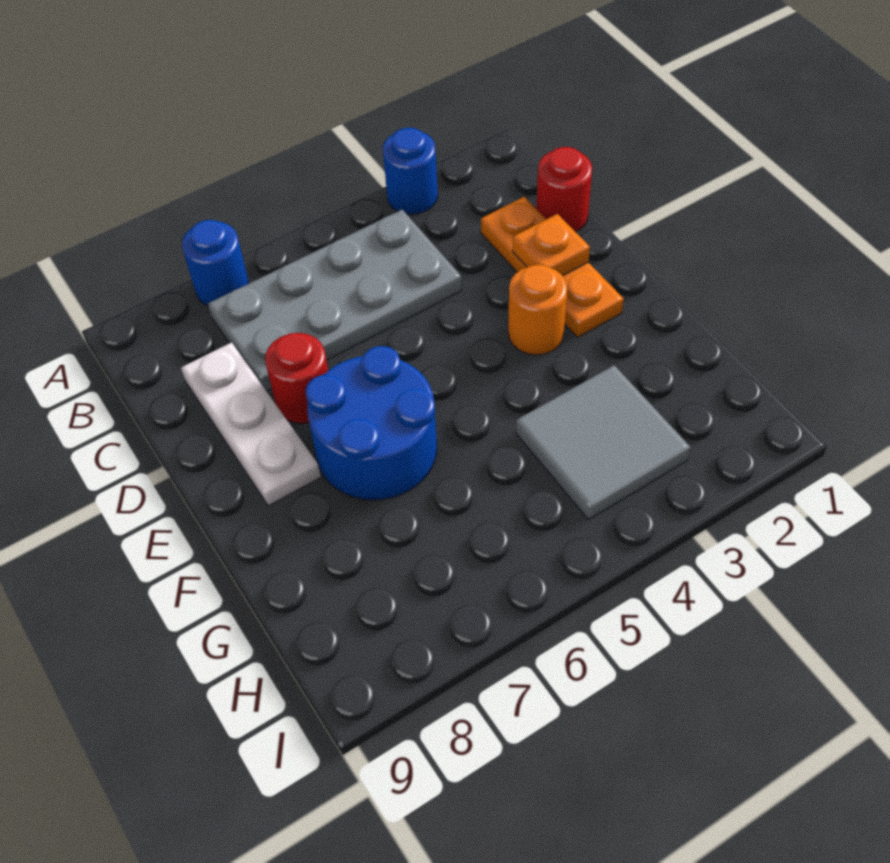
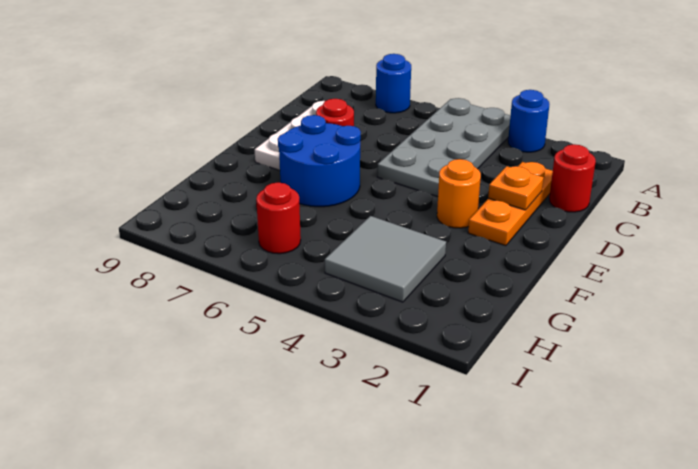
grey plate B4:C7 level 1 -> grey plate A4:D5 level 1
none -> red round brick H6 level 1

